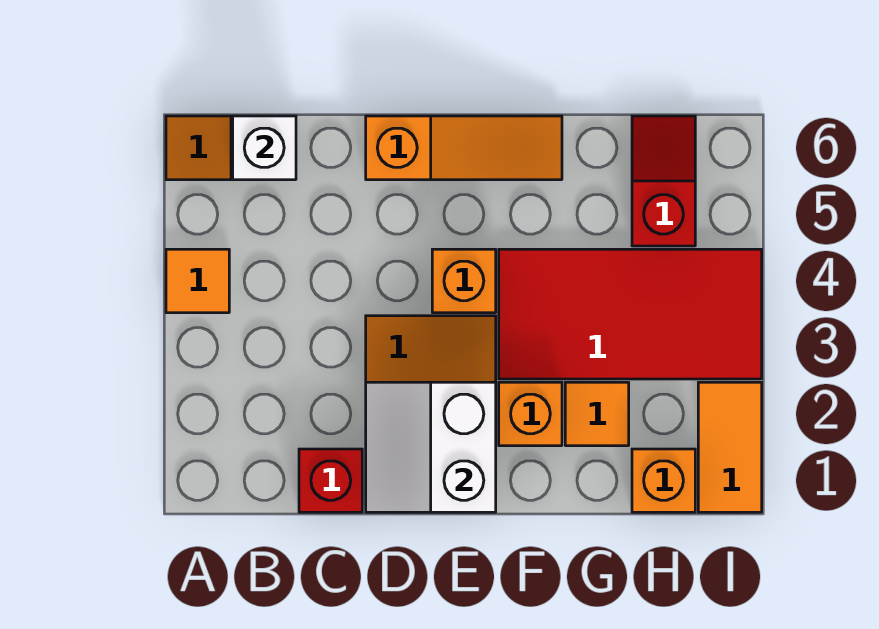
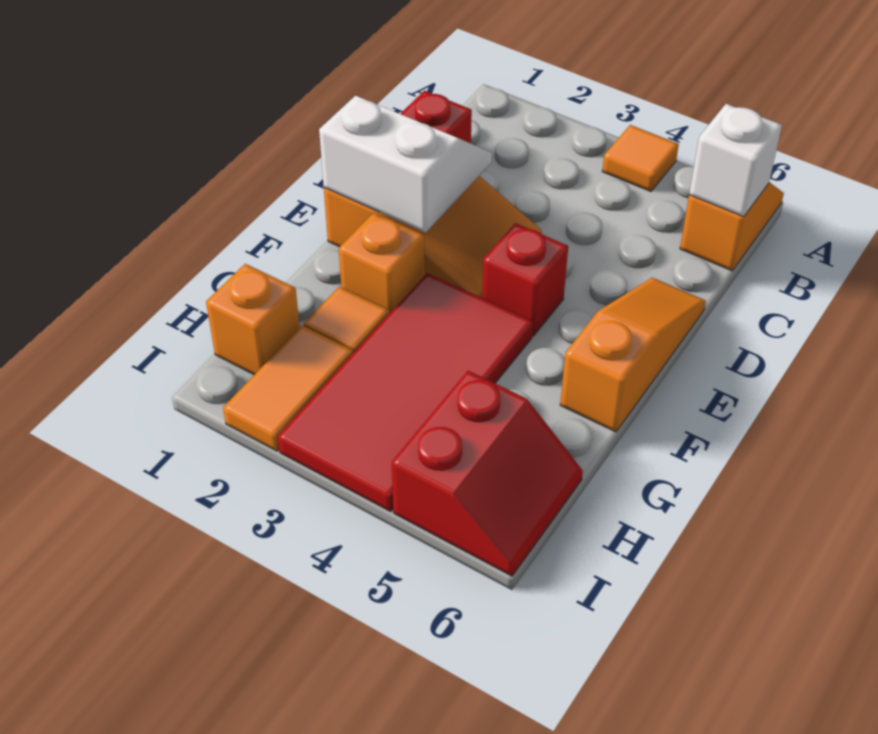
orange slope D6:F6 level 1 top D -> orange slope D6:F6 level 1 top F
orange brick E4 level 1 -> red brick E4 level 1
red slope H5:H6 level 1 top 5 -> red slope H5:I6 level 1 top 5
orange tile I1:I2 level 1 -> orange tile H2:I2 level 1

